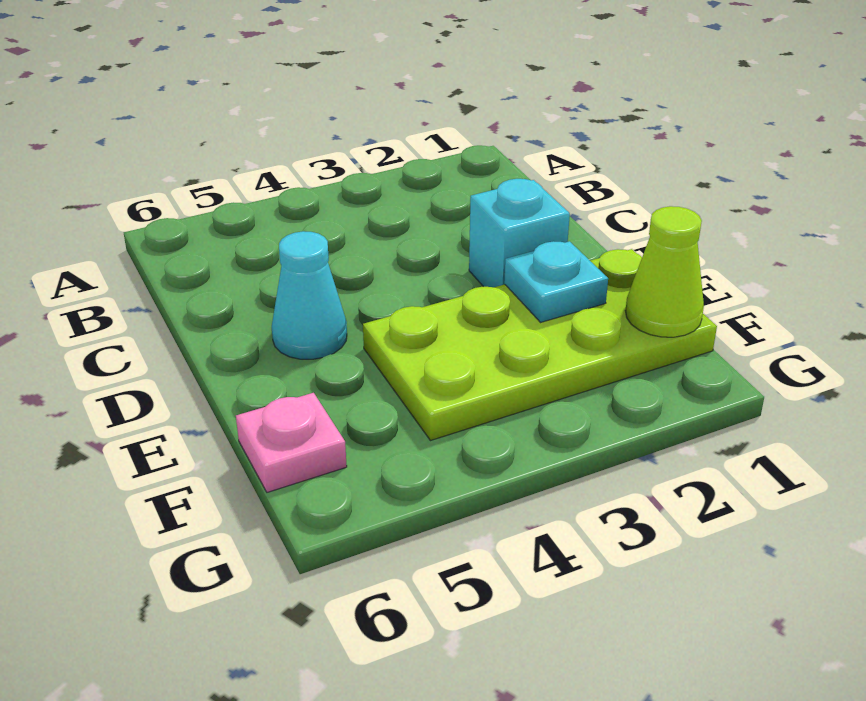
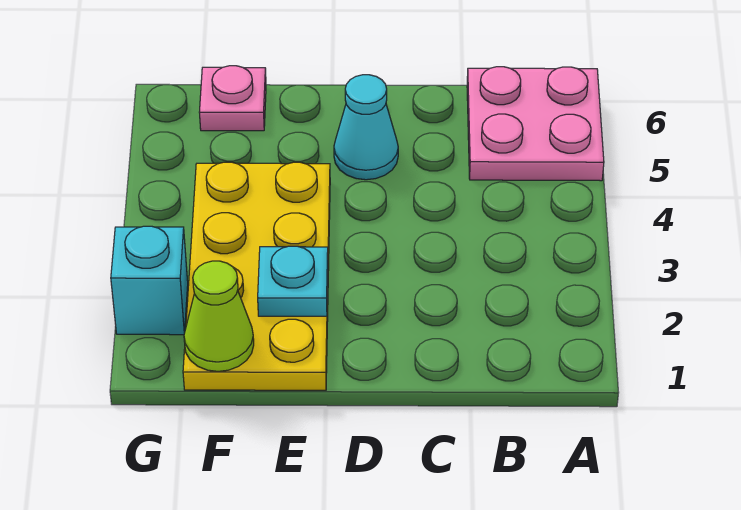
none -> pink plate A5:B6 level 1
cyan brick D2 level 1 -> cyan brick G2 level 1
lime plate E1:F4 level 1 -> yellow plate E1:F4 level 1

